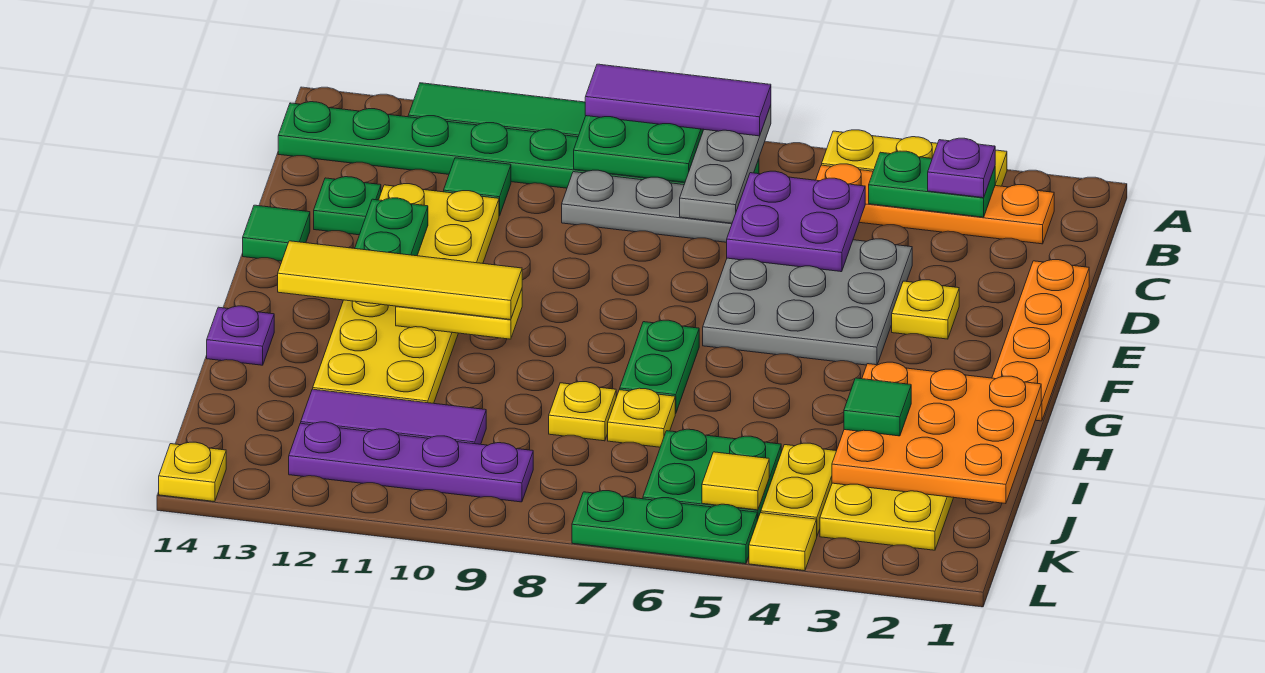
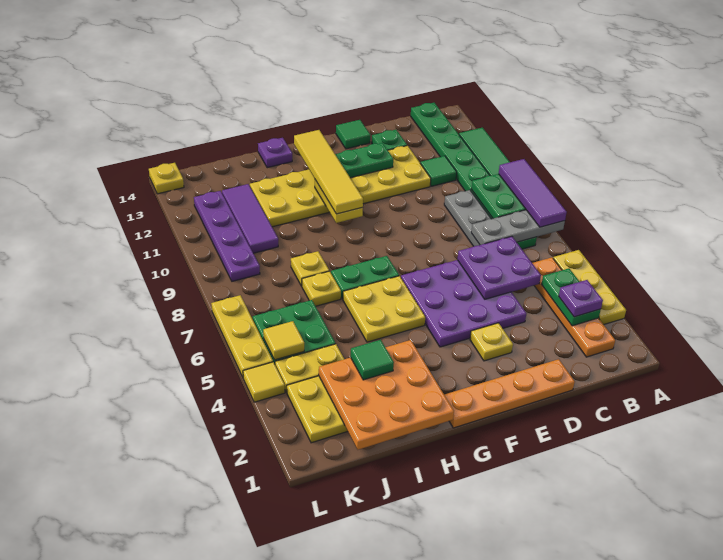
grey plate D4:F6 level 1 -> purple plate D4:F6 level 1
none -> yellow plate G5:H6 level 1
green plate L5:L7 level 1 -> yellow plate L5:L7 level 1

